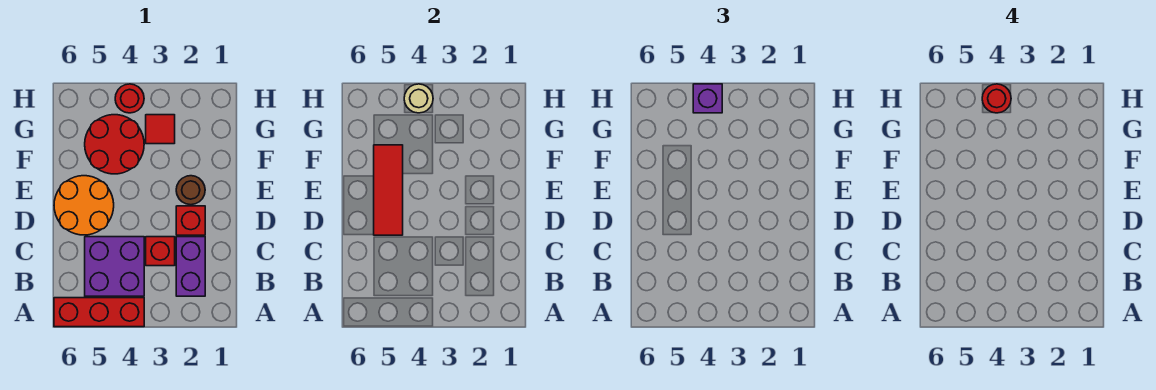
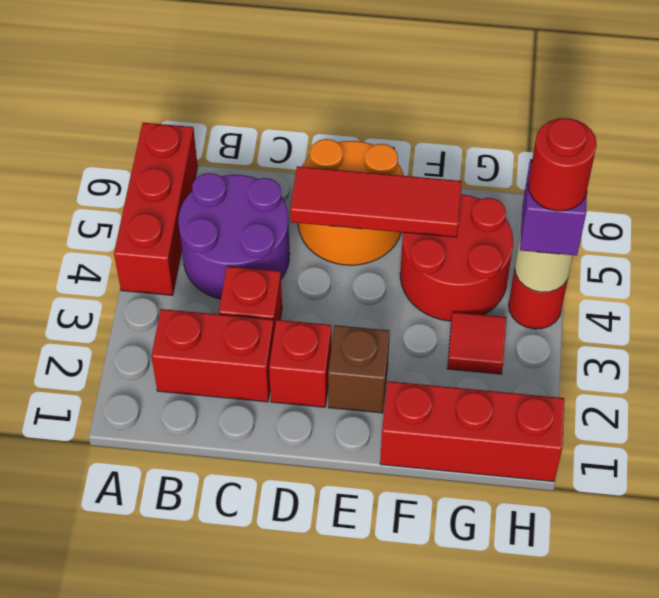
purple brick B2:C2 level 1 -> red brick B2:C2 level 1
purple brick B4:C5 level 1 -> purple round brick B4:C5 level 1
brown round brick E2 level 1 -> brown brick E2 level 1
none -> red brick F1:H1 level 1

